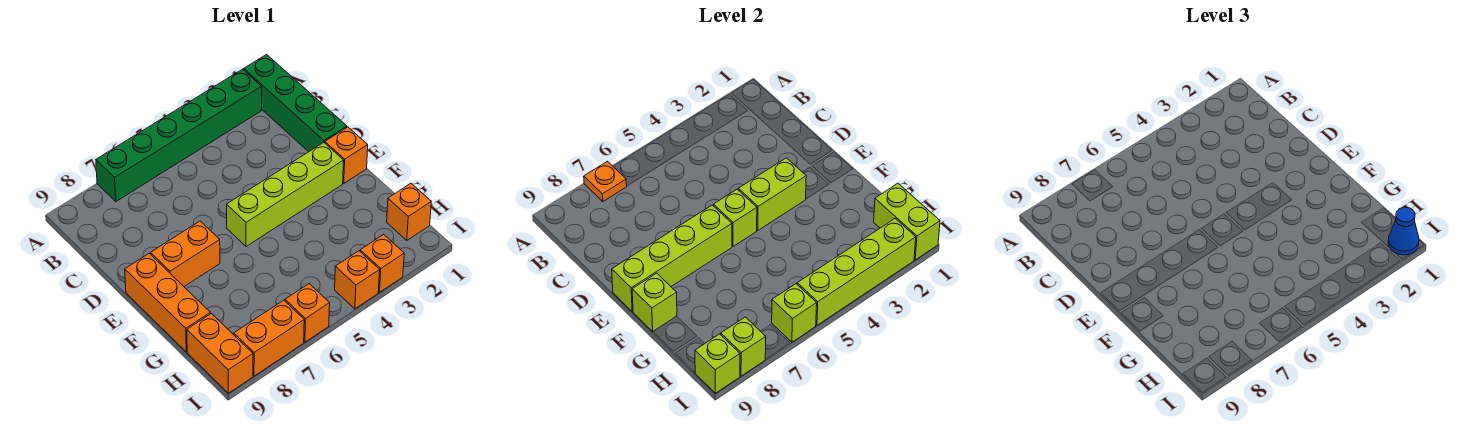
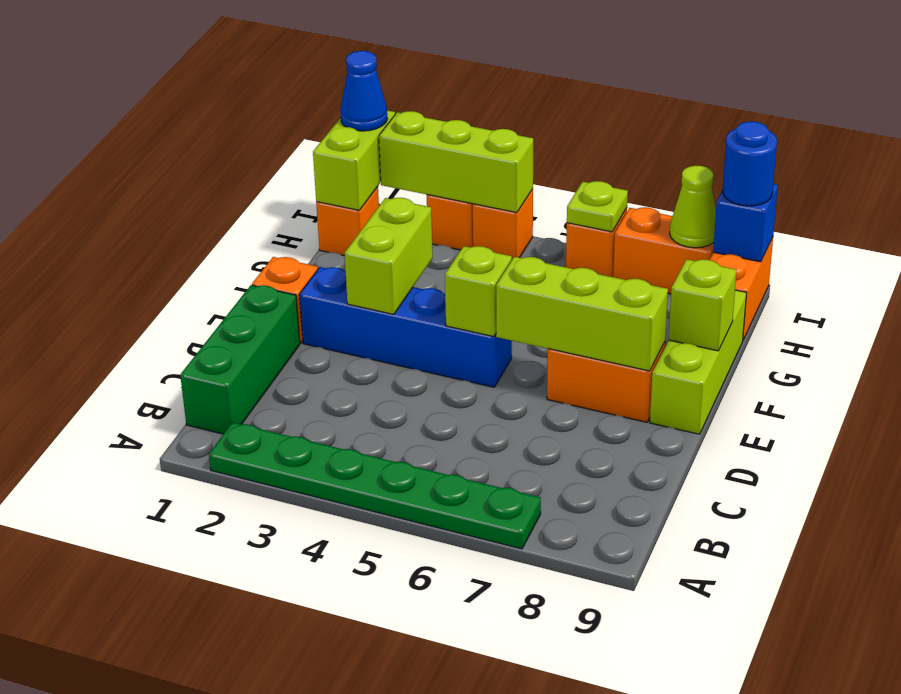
green brick A1:D1 level 1 -> green brick B1:D1 level 1
green brick A2:A7 level 1 -> green plate A2:A7 level 1
orange plate A7 level 2 -> none
lime brick E2:E5 level 1 -> blue brick E2:E5 level 1
lime brick E3:E4 level 2 -> lime brick E3:F3 level 2
lime brick E6:E9 level 2 -> lime brick E6:E8 level 2
orange brick E9:G9 level 1 -> lime brick E9:G9 level 1
lime brick I2:I5 level 2 -> lime brick I2:I4 level 2
lime brick I6 level 2 -> lime plate I6 level 2
lime brick I8 level 2 -> lime cone I8 level 2
lime brick I9 level 2 -> blue brick I9 level 2
none -> blue round brick I9 level 3

